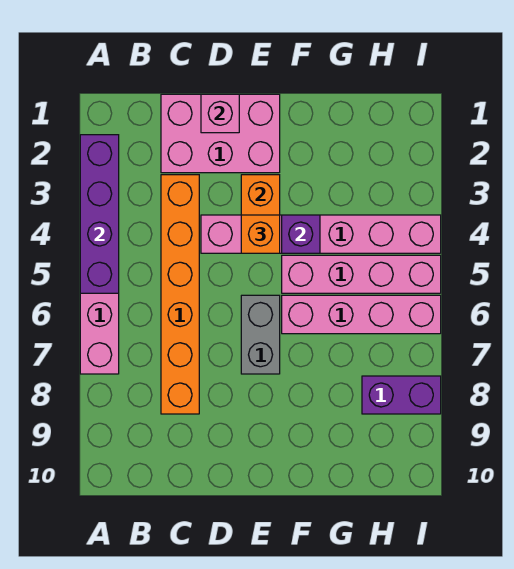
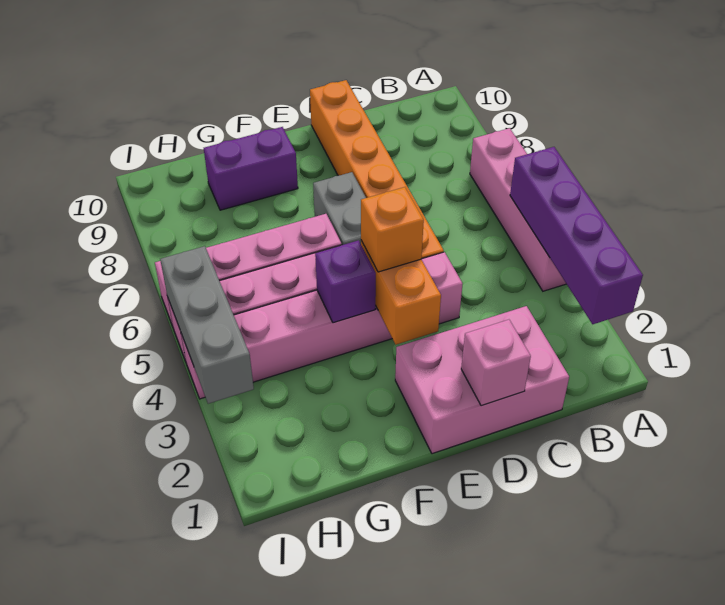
orange brick C3:C8 level 1 -> orange brick D5:D10 level 1
purple brick H8:I8 level 1 -> purple brick F9:G9 level 1
none -> grey brick I3:I5 level 2

